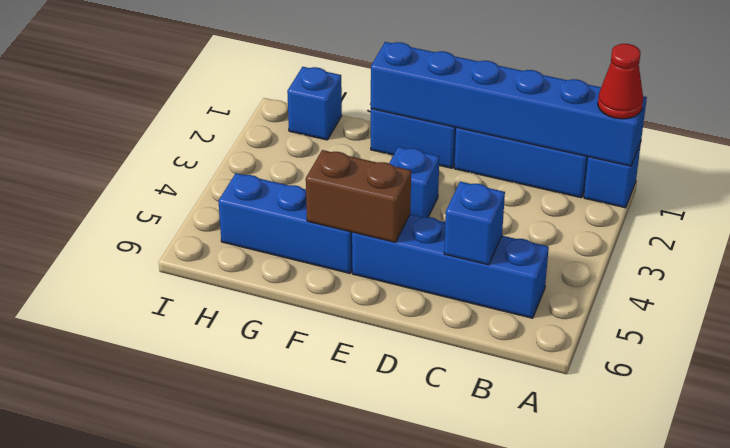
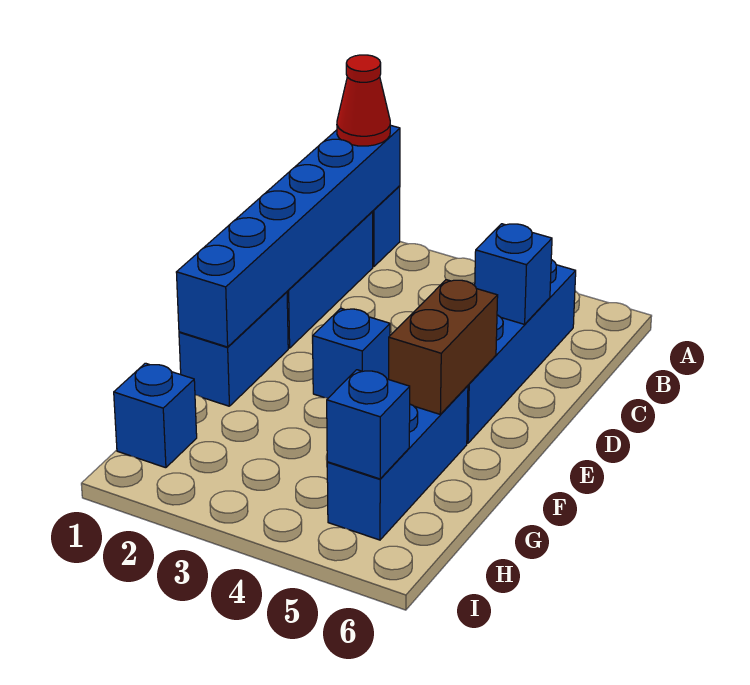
none -> blue brick H5 level 2

